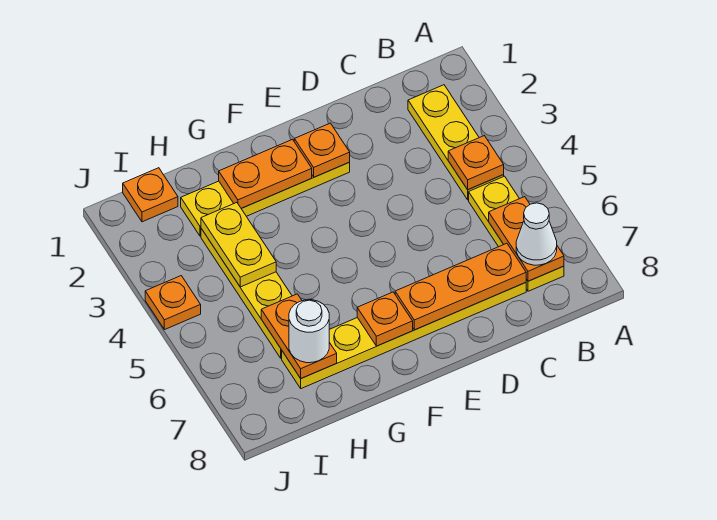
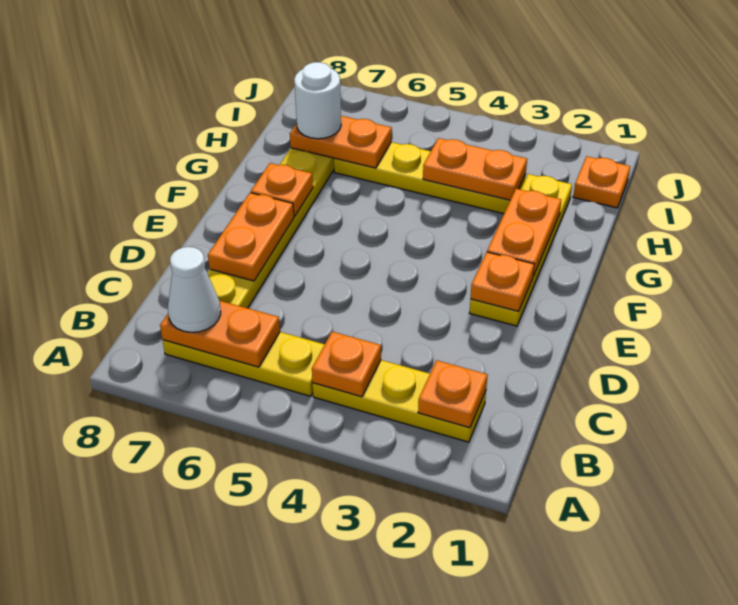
orange plate C7:E7 level 2 -> orange plate D7:E7 level 2
yellow plate H3:H4 level 2 -> orange plate H3:H4 level 2
orange plate J4 level 1 -> orange plate B2 level 2

